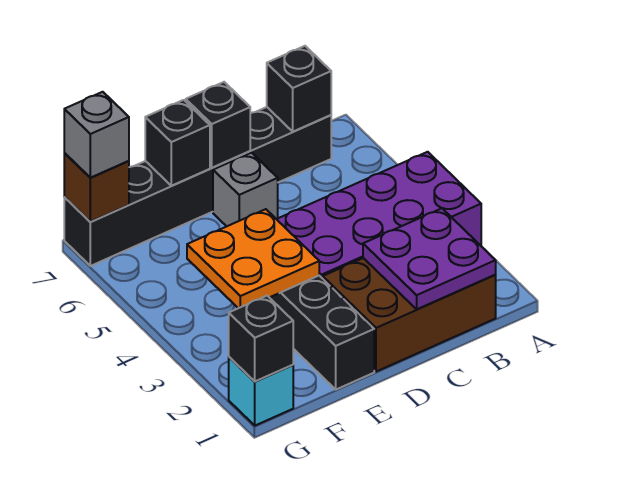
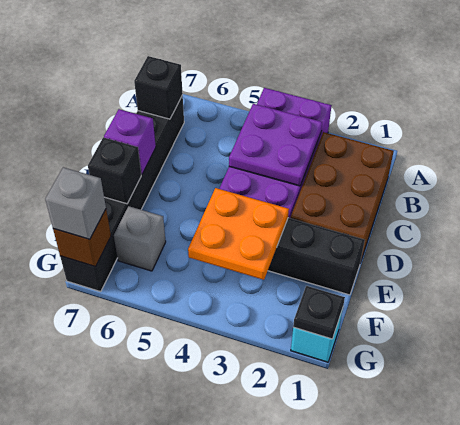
purple plate B1:C2 level 2 -> purple plate B3:C4 level 2
grey brick D6 level 1 -> grey brick F6 level 1
black brick D7 level 2 -> purple brick D7 level 2
black brick G1 level 2 -> black plate G1 level 2

